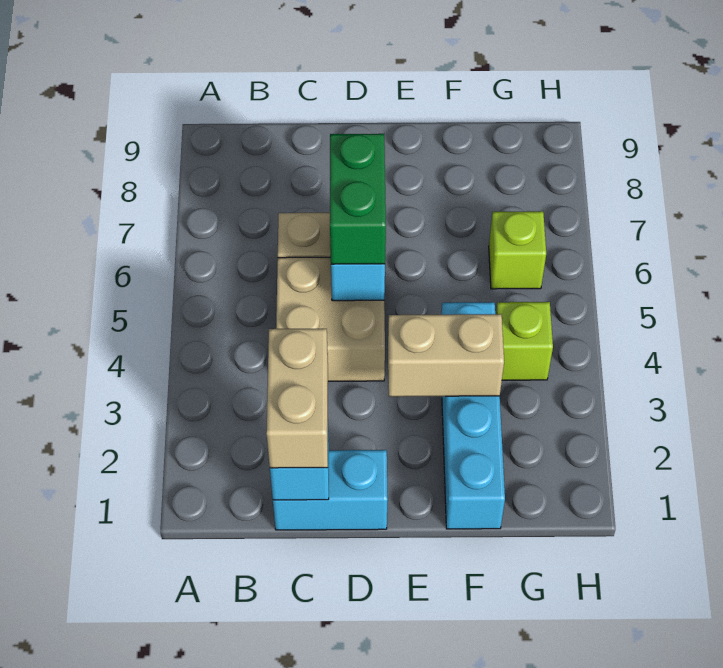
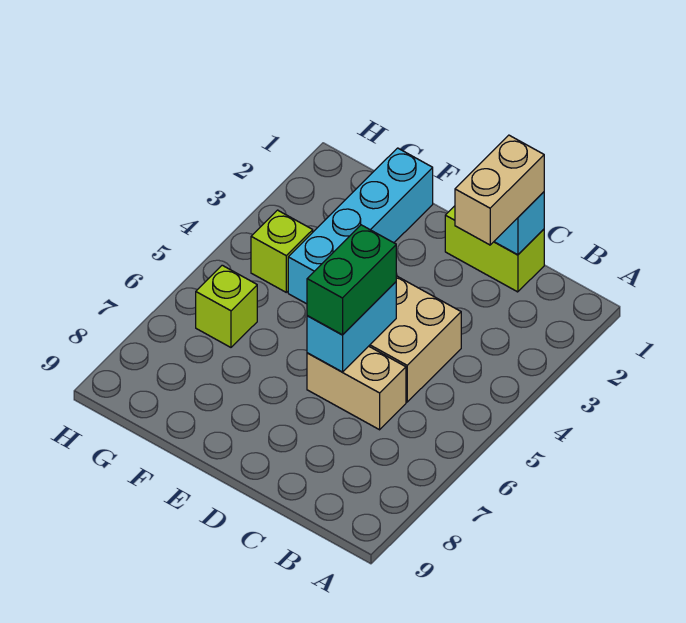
cyan brick C1:D1 level 1 -> lime brick C1:D1 level 1
tan brick E3:F3 level 2 -> none

